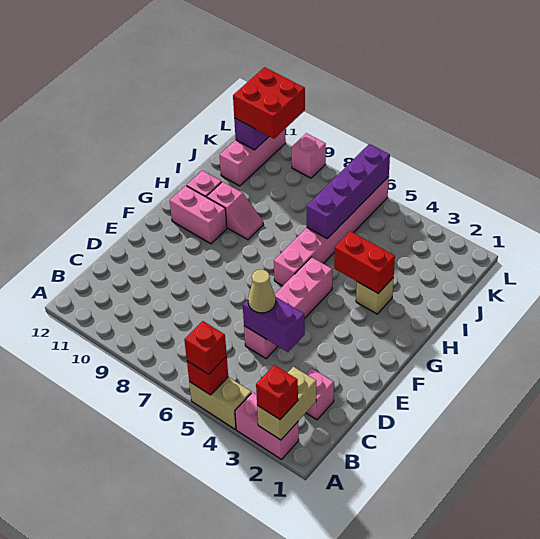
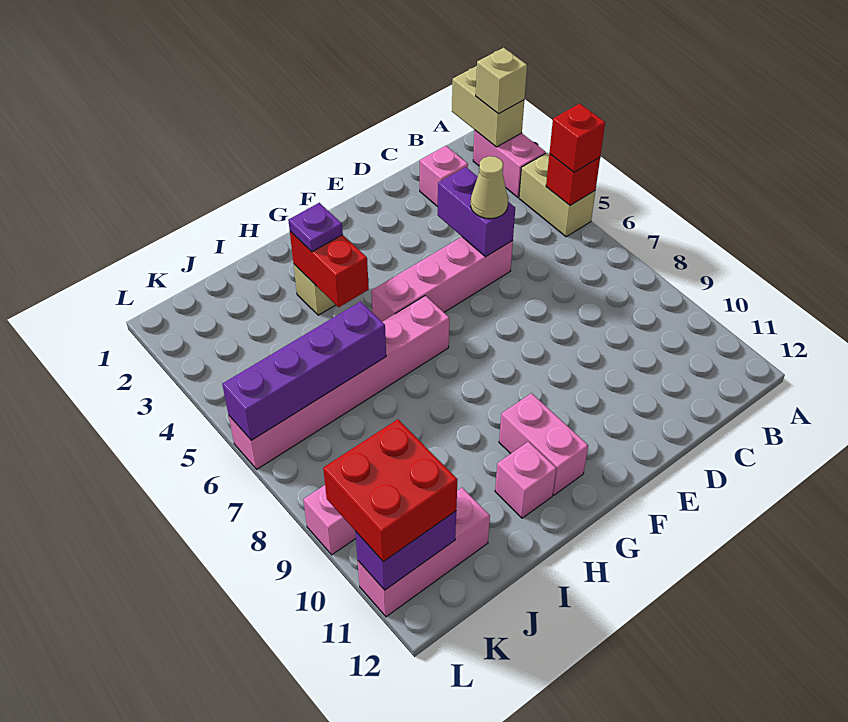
tan brick A2:B2 level 2 -> tan brick A1:A2 level 2
red brick A2 level 3 -> tan brick A2 level 3
none -> purple plate H3 level 3
pink slope H9:H10 level 1 top 10 -> none

